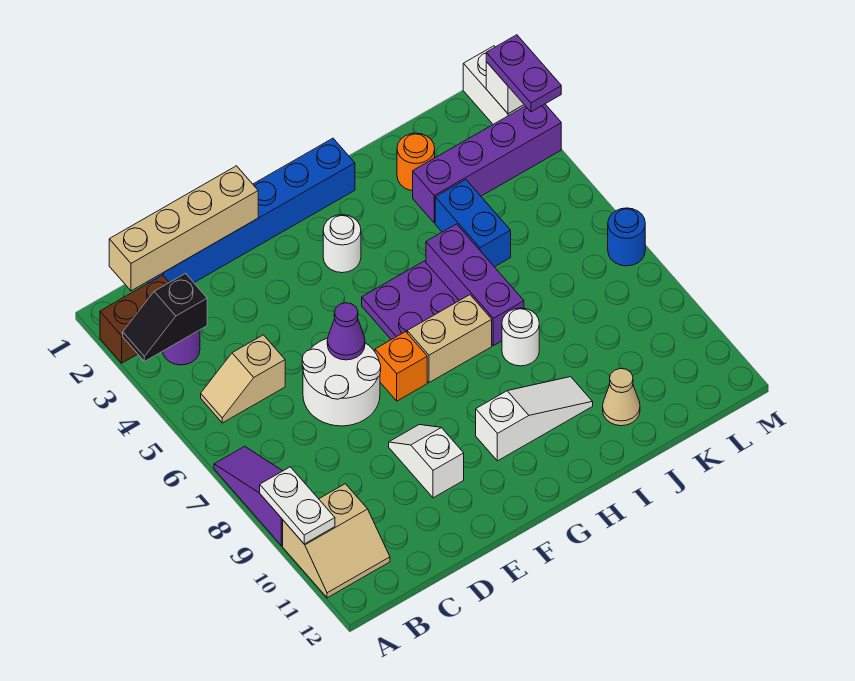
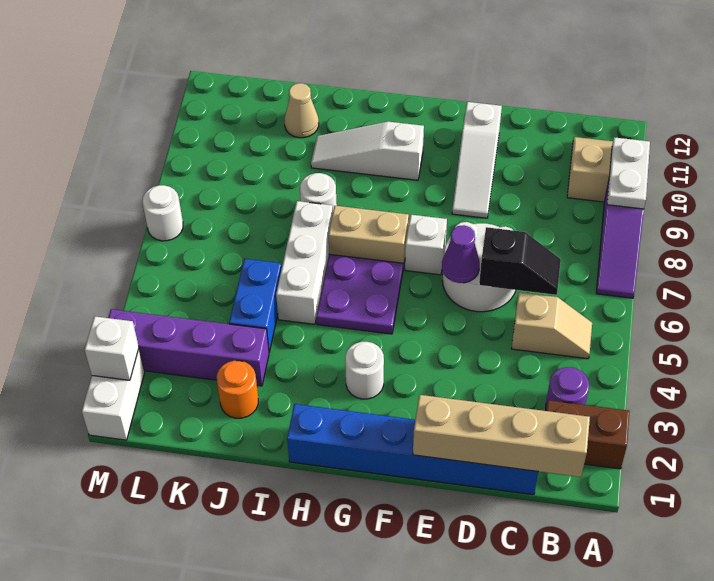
black slope A3:B3 level 2 top B -> black slope C6:D6 level 2 top D
white slope E9:E10 level 1 top 10 -> white slope E9:E11 level 1 top 11
orange brick F7 level 1 -> white brick F7 level 1
purple brick I5:I7 level 1 -> white brick I5:I7 level 1
purple plate M2:M3 level 3 -> none
blue round brick M7 level 1 -> white round brick M7 level 1

